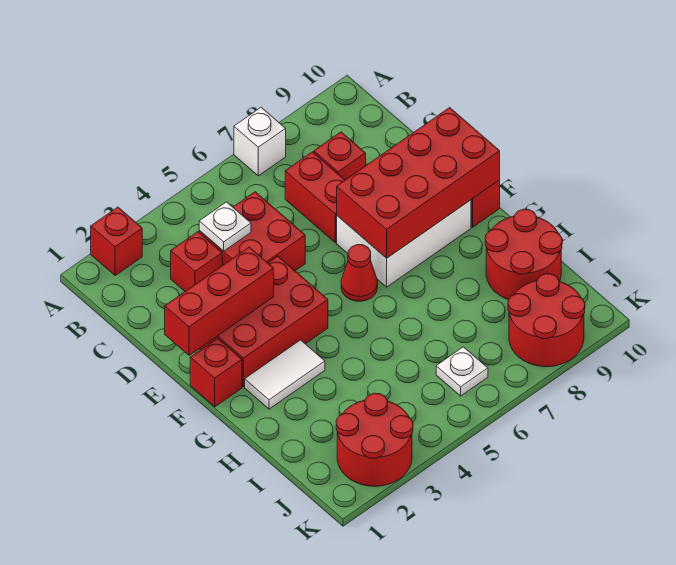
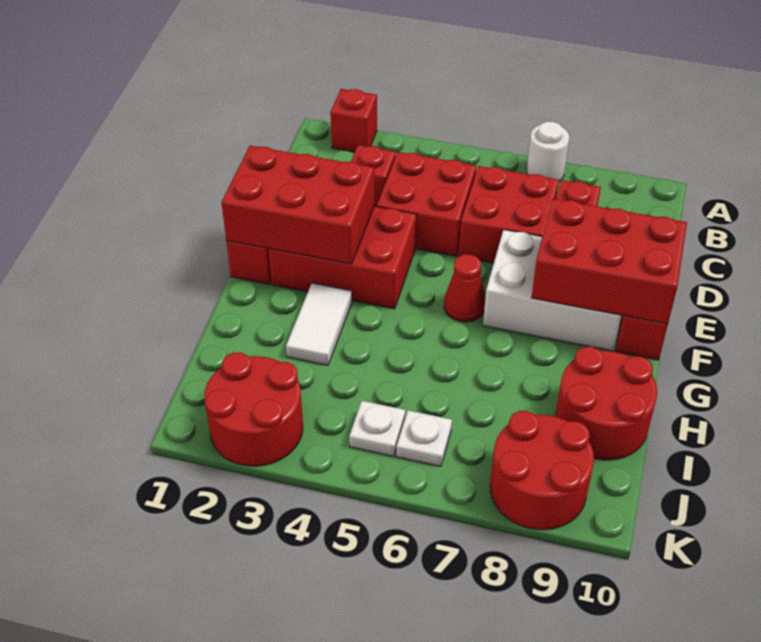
white brick A7 level 1 -> white round brick A7 level 1
white plate C4 level 2 -> white plate J5 level 1
red brick C7:D7 level 1 -> red brick C6:D7 level 1
red brick E1:E3 level 2 -> red brick E1:F3 level 2
red brick E7:F10 level 2 -> red brick E8:F10 level 2
white tile G2:G3 level 1 -> white tile G3:H3 level 1

